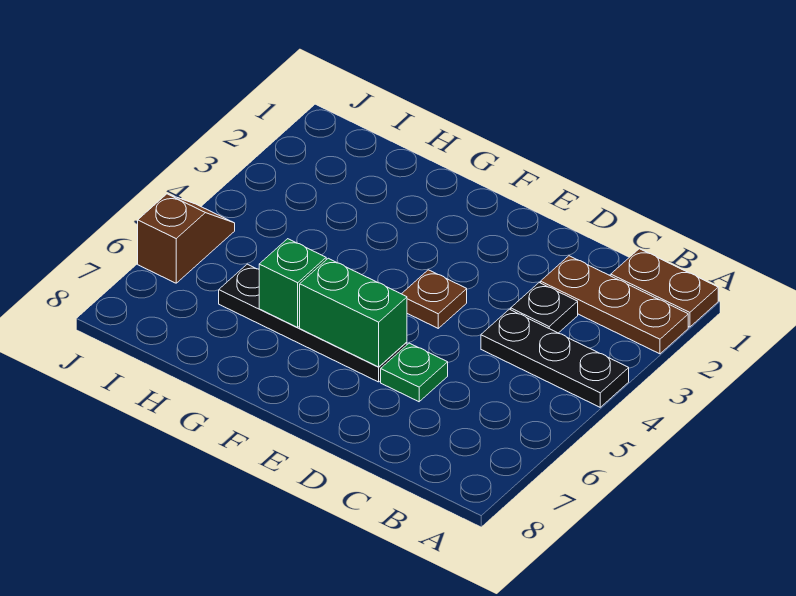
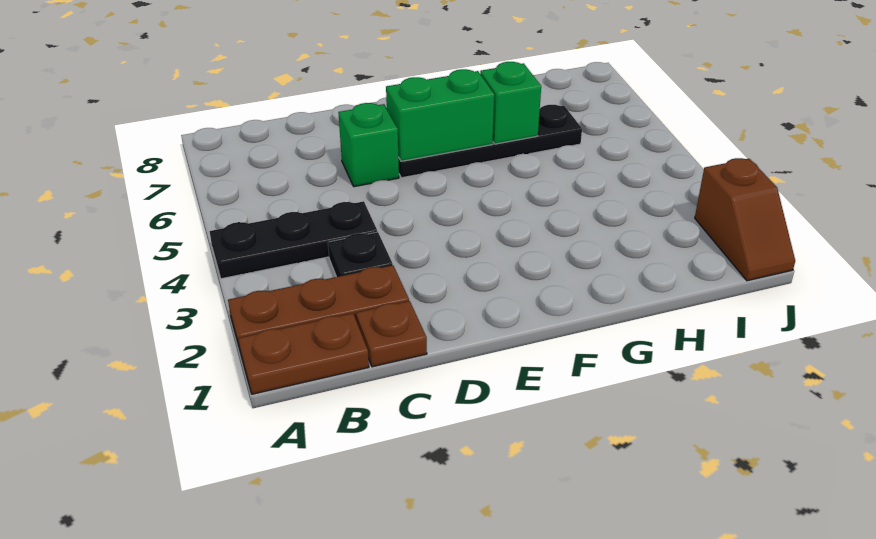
green plate D6 level 1 -> green brick D6 level 1
brown plate E4 level 1 -> brown plate C1 level 1
brown slope J5:J6 level 1 top 6 -> brown slope J1:J2 level 1 top 2

